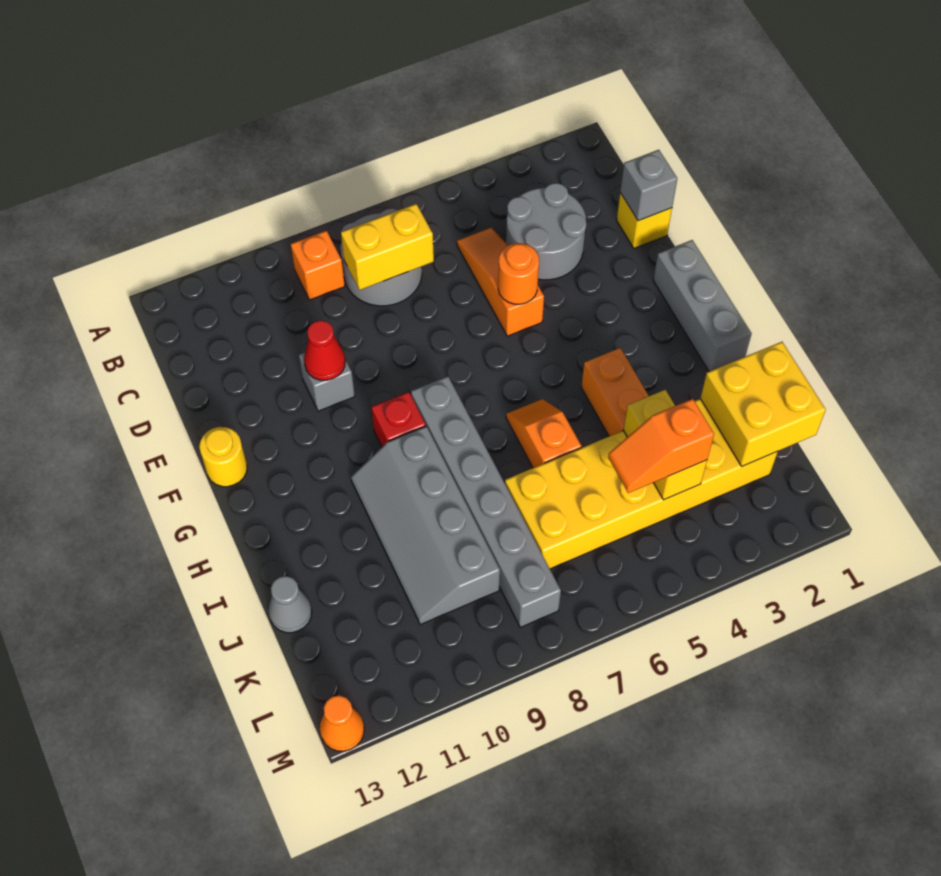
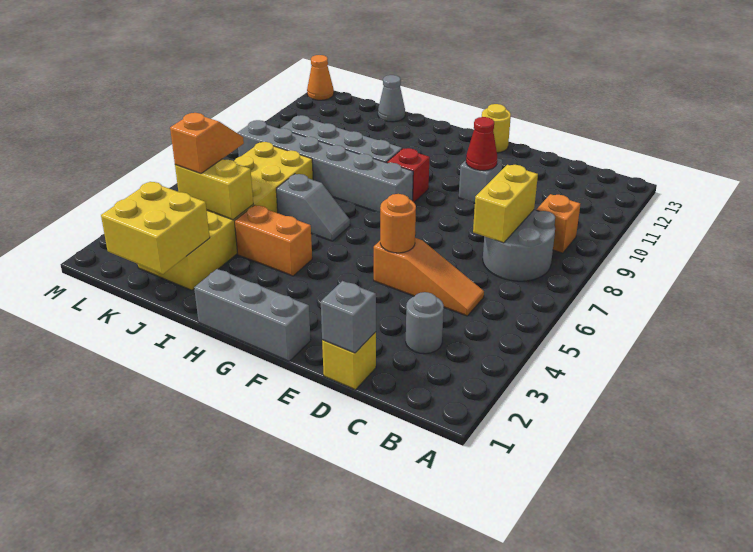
grey round brick C3:D4 level 1 -> grey round brick C3 level 1
orange slope H6:I6 level 1 top I -> grey slope H6:I6 level 1 top I

